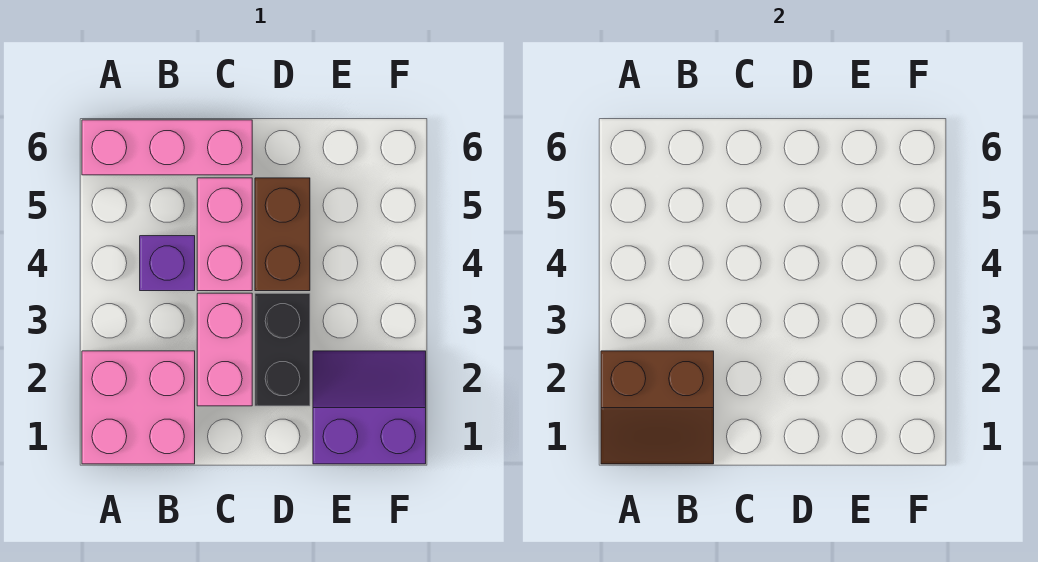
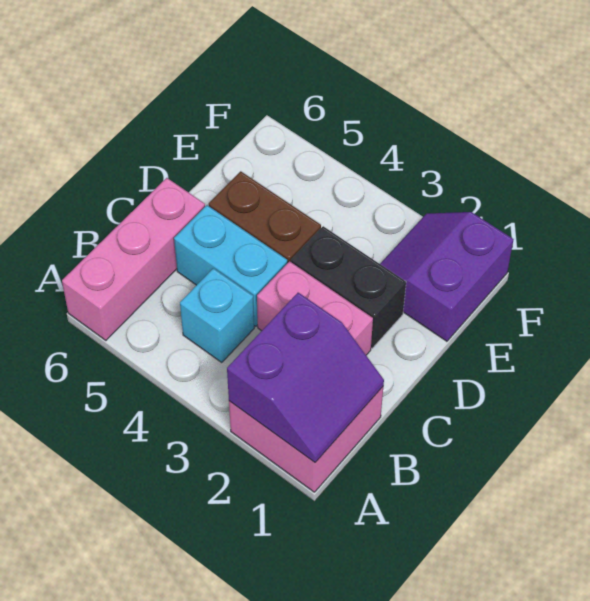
brown slope A1:B2 level 2 top 2 -> purple slope A1:B2 level 2 top 2
purple brick B4 level 1 -> cyan brick B4 level 1
pink brick C4:C5 level 1 -> cyan brick C4:C5 level 1

